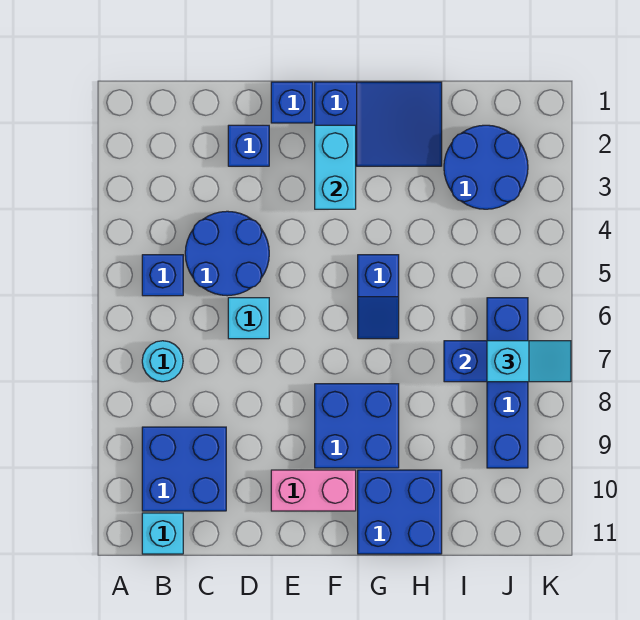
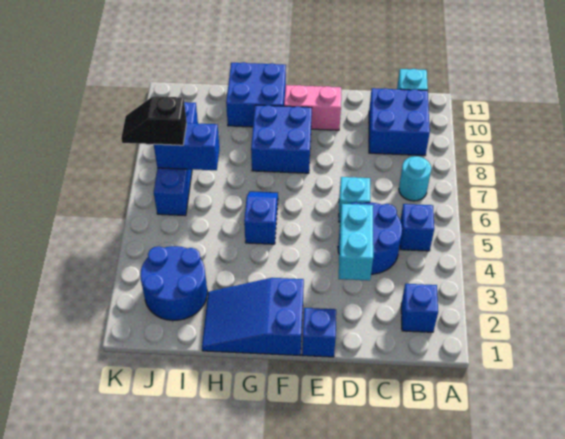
blue brick D2 level 1 -> blue brick B2 level 1
cyan brick F2:F3 level 2 -> cyan brick D3:D4 level 2
cyan slope J7:K7 level 3 top J -> black slope J7:K7 level 3 top J

